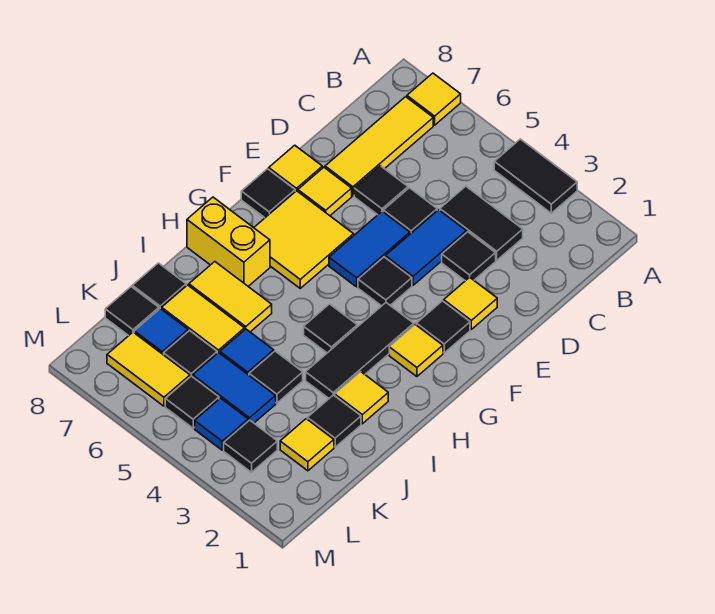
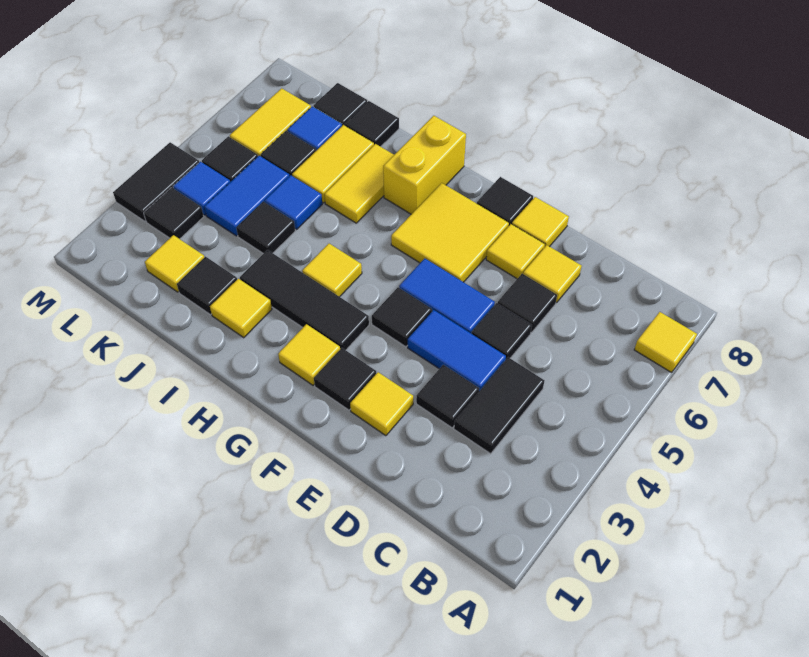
black tile A3:A4 level 1 -> black tile M3:M4 level 1
yellow tile B7:D7 level 1 -> yellow tile D7 level 1
black tile H4 level 1 -> yellow tile H4 level 1

